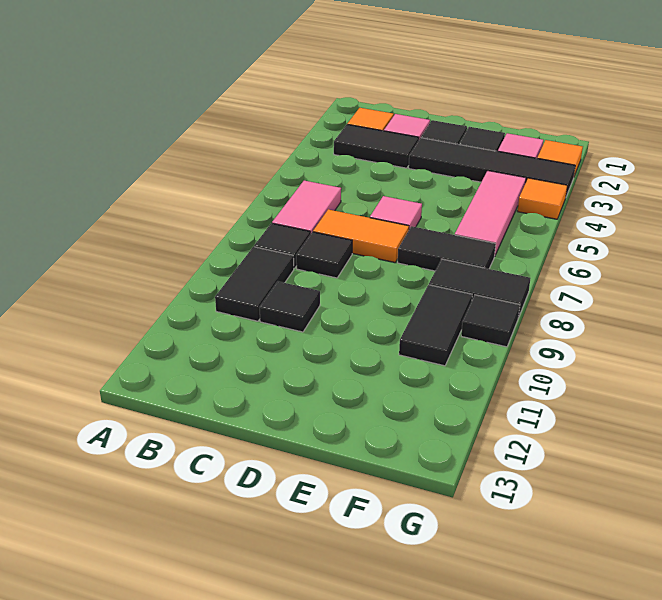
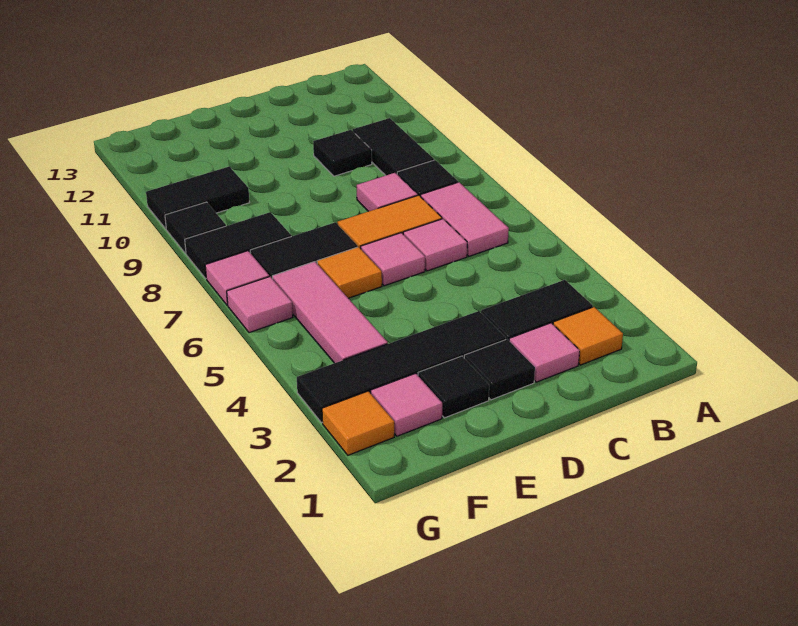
none -> pink tile C6 level 1
black tile C8 level 1 -> pink tile C8 level 1
black tile F9:F10 level 1 -> black tile F10:G10 level 1
orange tile G4 level 1 -> orange tile E6 level 1
none -> pink tile G6 level 1
none -> pink tile G7 level 1

